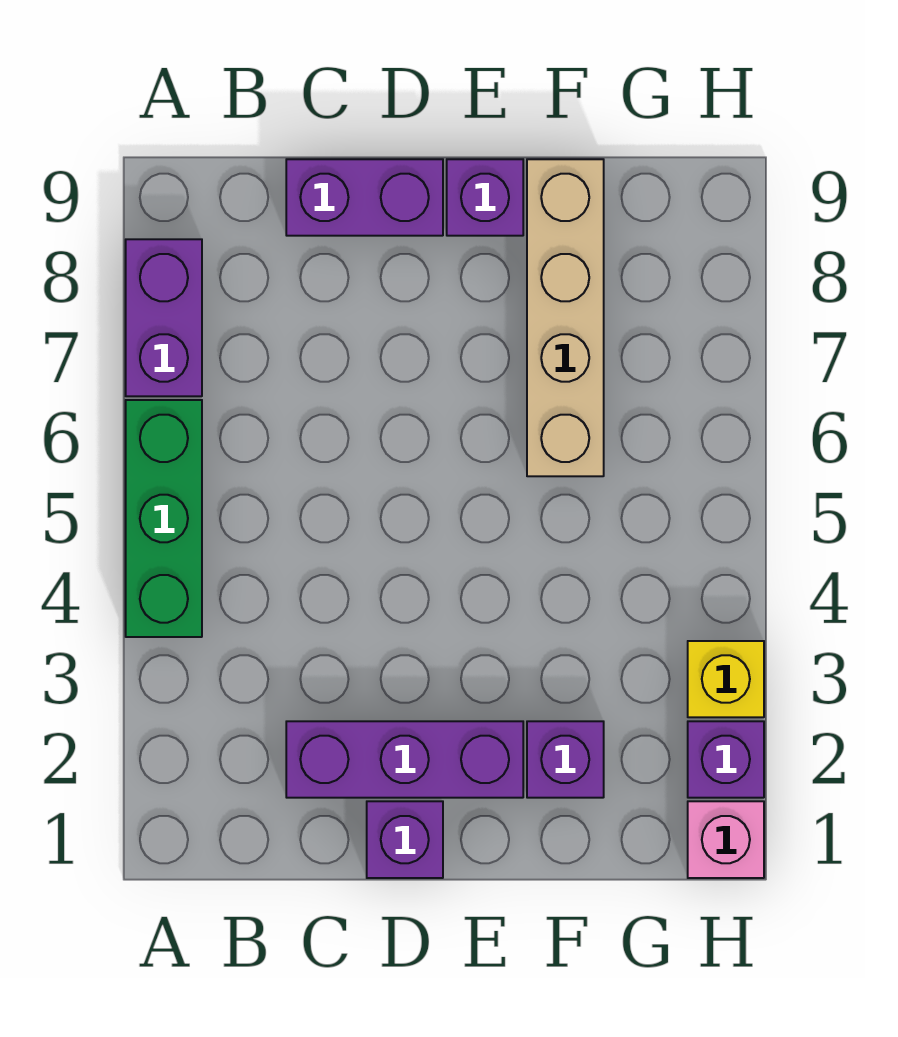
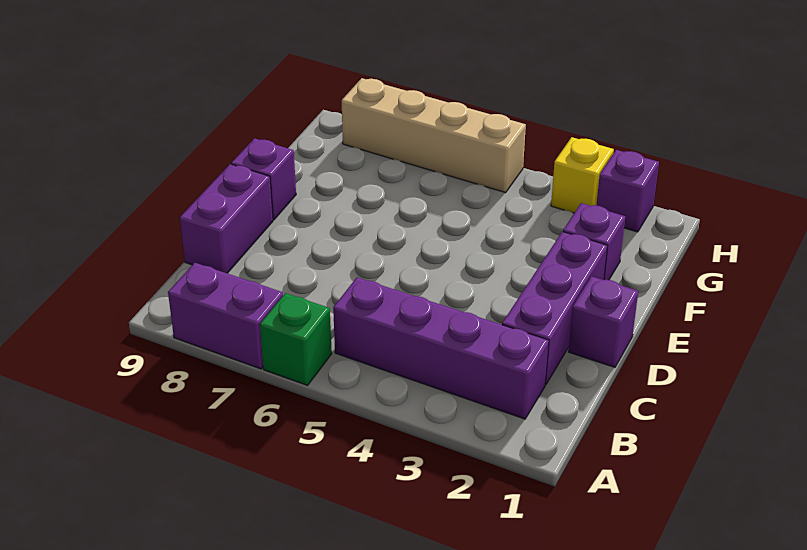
green brick A4:A6 level 1 -> green brick A6 level 1
none -> purple brick B2:B5 level 1
tan brick F6:F9 level 1 -> tan brick H5:H8 level 1
pink brick H1 level 1 -> none

